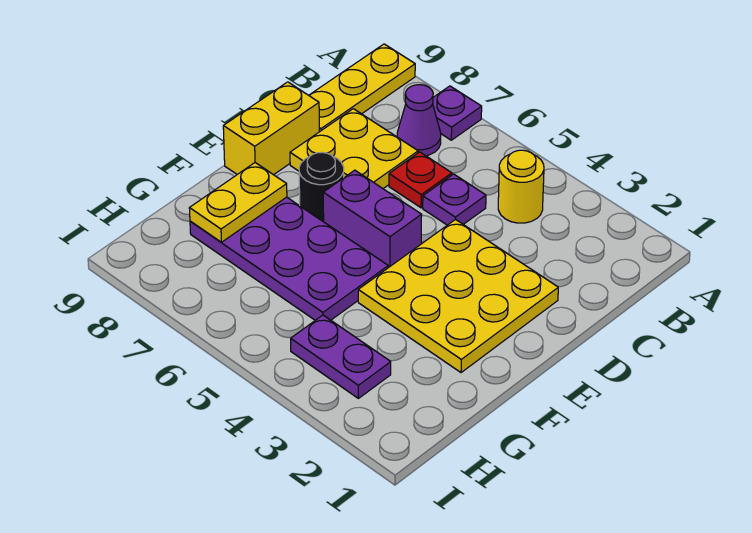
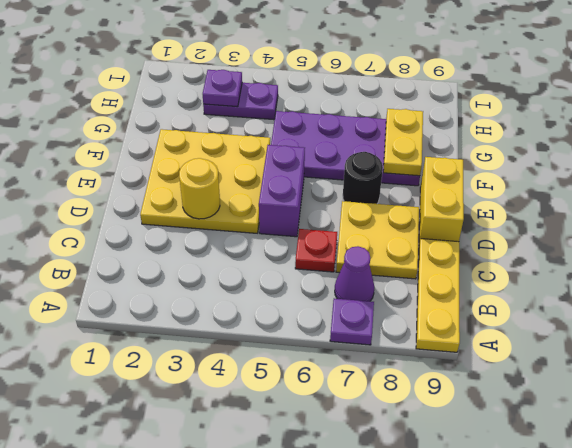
yellow round brick B4 level 1 -> yellow round brick D3 level 2
purple plate C5 level 1 -> purple plate H3 level 2
purple brick E5:E6 level 1 -> purple brick D5:E5 level 1

